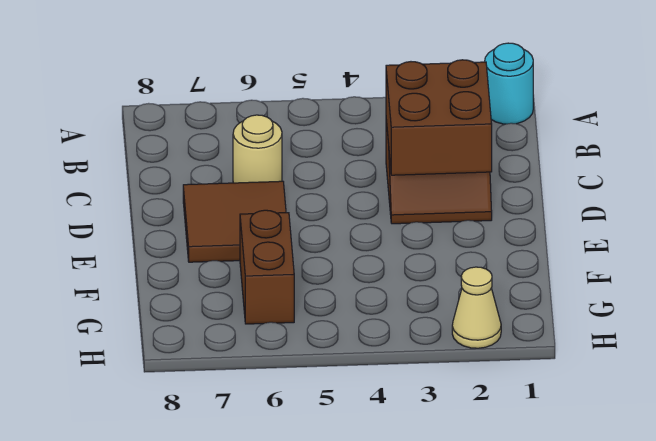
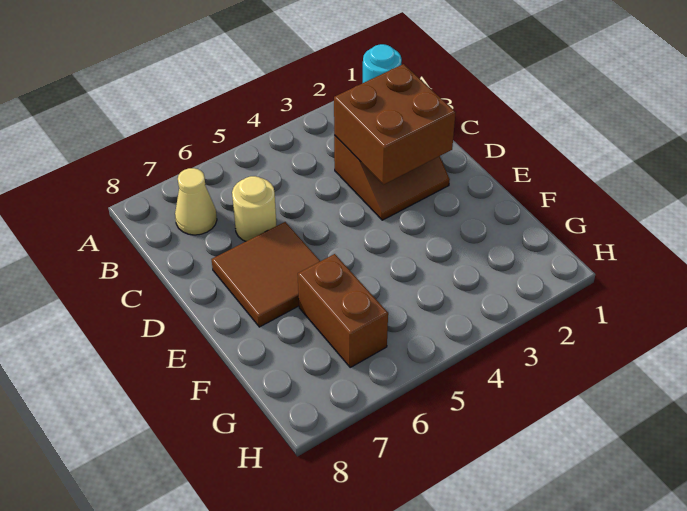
tan cone H2 level 1 -> tan cone B7 level 1

